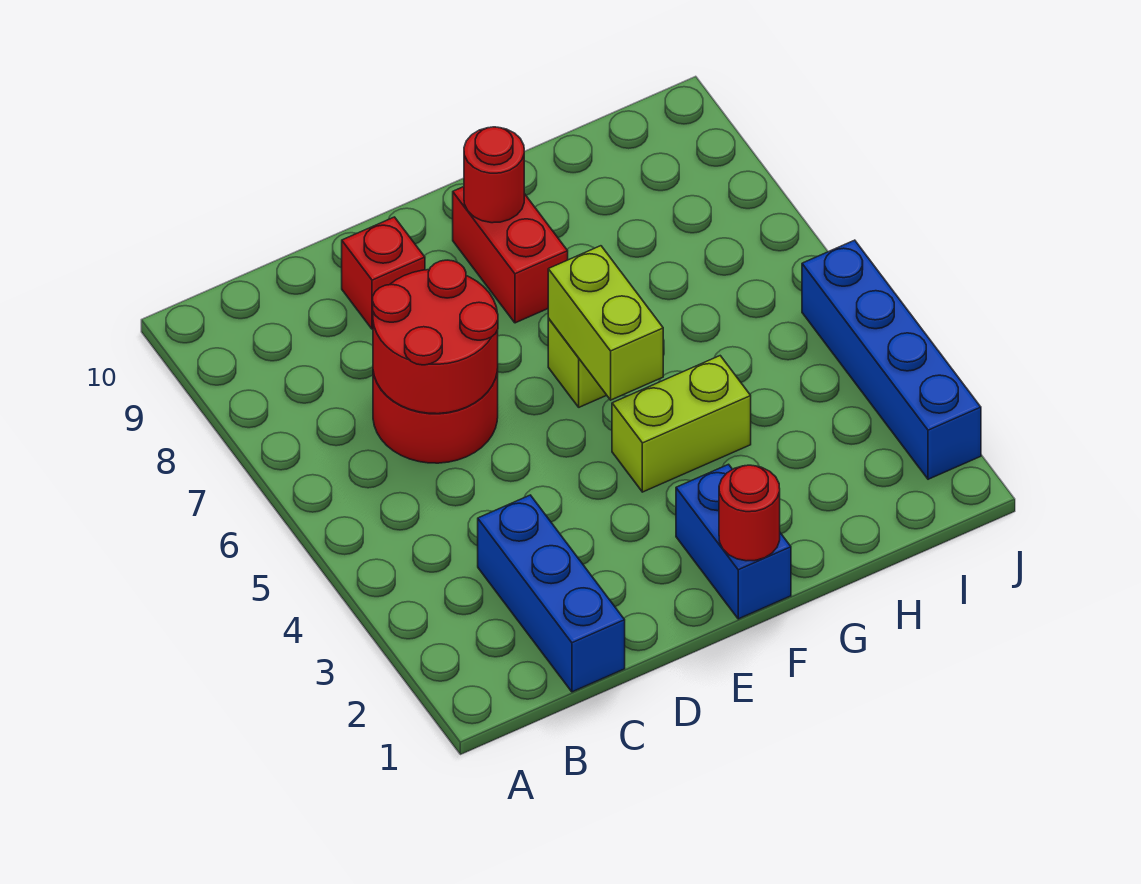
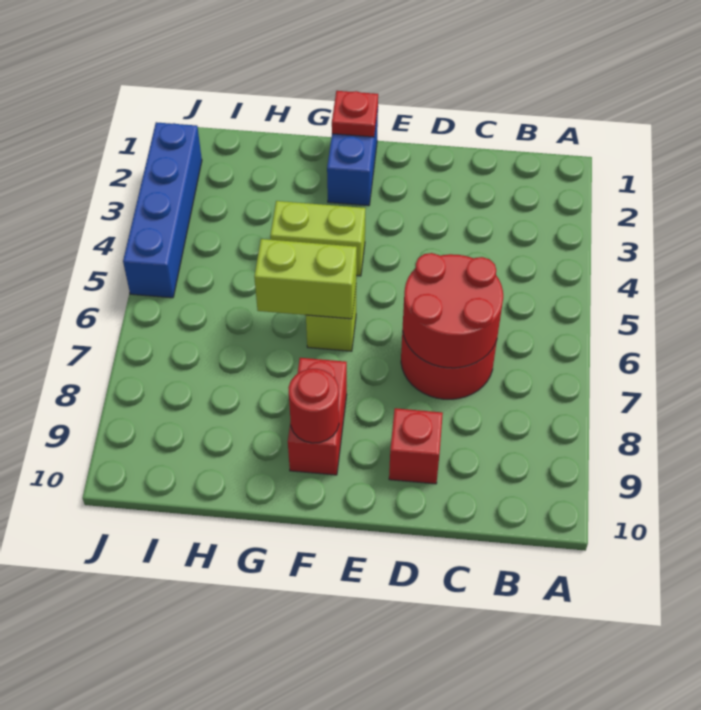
blue brick C1:C3 level 1 -> none
red round brick F1 level 2 -> red plate F1 level 2
lime brick F5:F6 level 2 -> lime brick F6:G6 level 2

